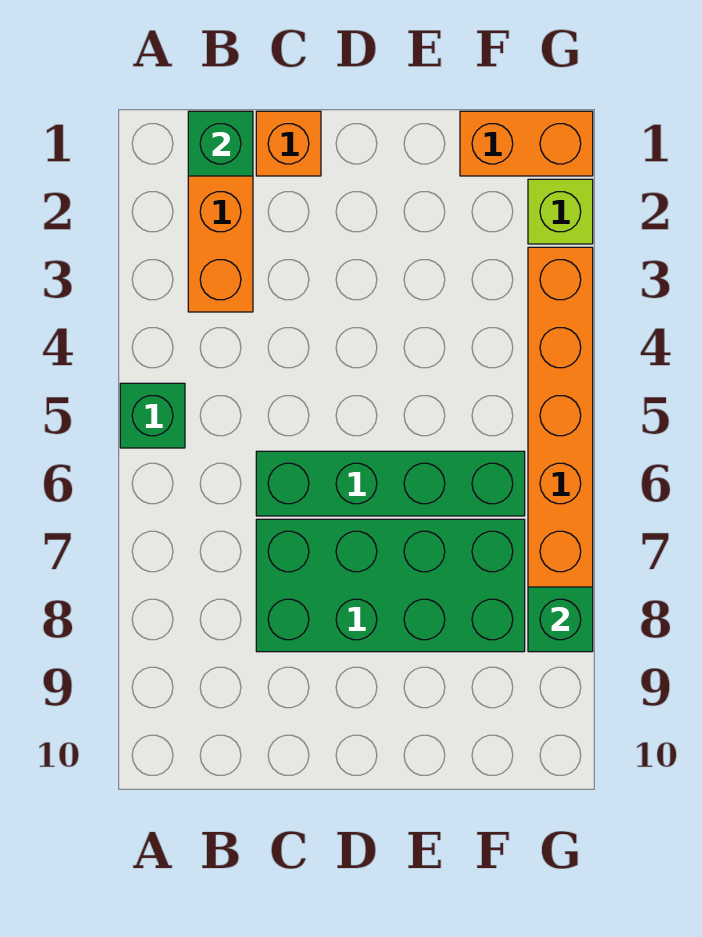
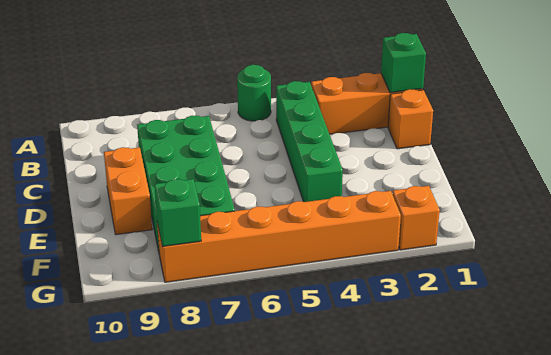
green brick A5 level 1 -> green round brick A5 level 1
green brick C6:F6 level 1 -> green brick B4:E4 level 1
orange brick F1:G1 level 1 -> orange brick D9:E9 level 1
lime brick G2 level 1 -> orange brick G2 level 1

